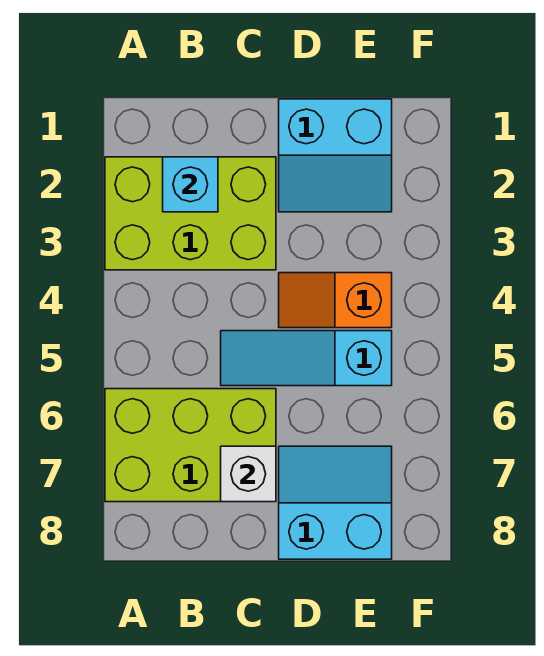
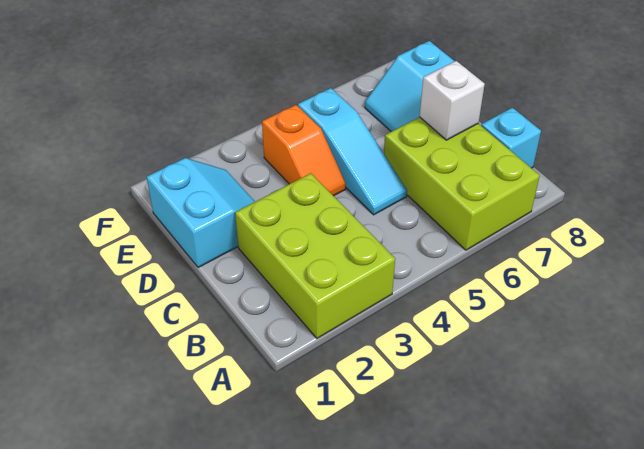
cyan brick B2 level 2 -> cyan brick B8 level 1

